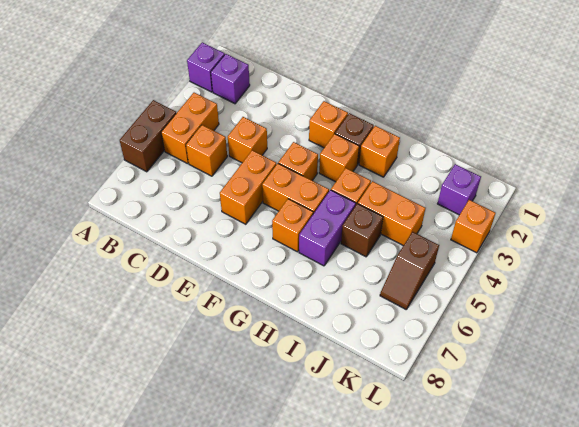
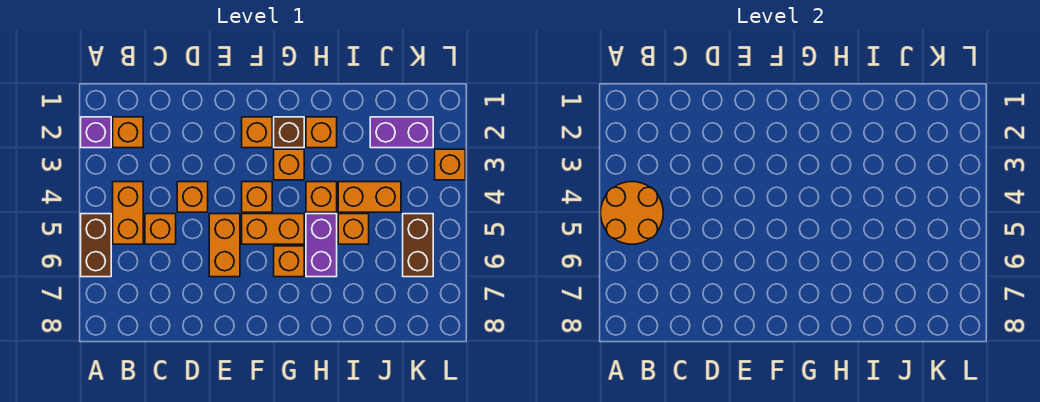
none -> orange round brick A4:B5 level 2
purple brick B2 level 1 -> orange brick B2 level 1
brown brick I5 level 1 -> orange brick I5 level 1
purple brick K2 level 1 -> purple brick J2:K2 level 1
brown slope K5:K6 level 1 top 5 -> brown brick K5:K6 level 1

